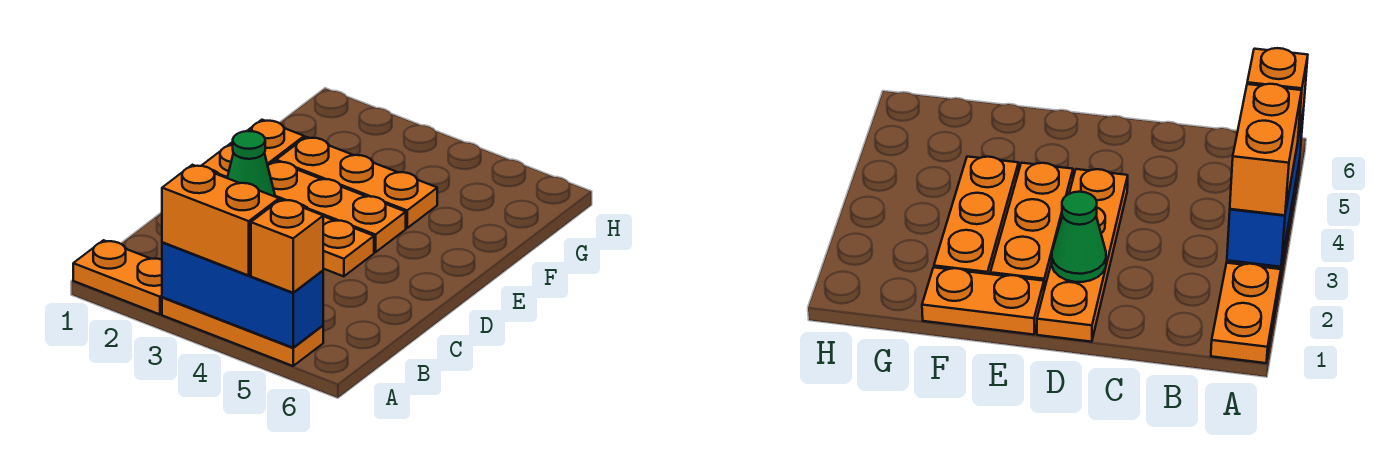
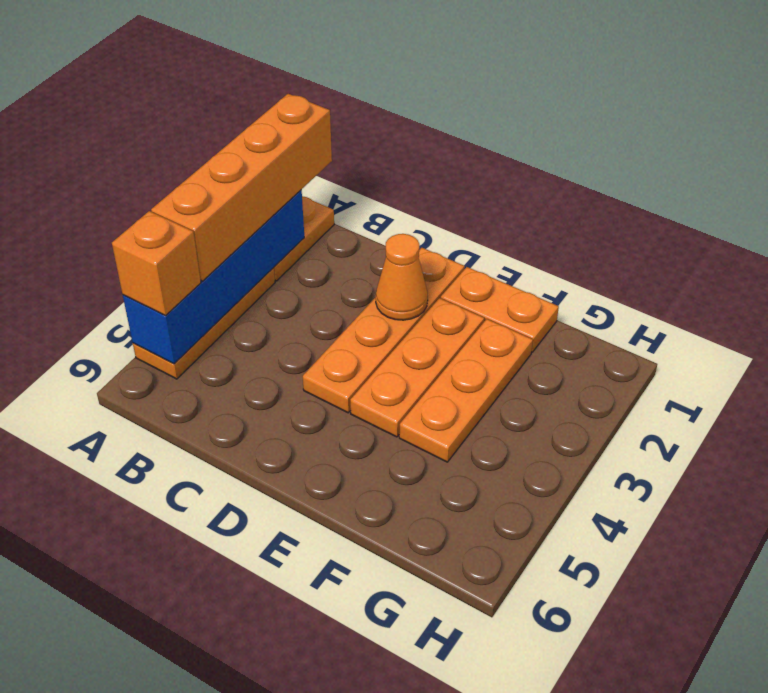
blue brick A3:A5 level 2 -> blue brick A2:A5 level 2
orange brick A3:A4 level 3 -> orange brick A1:A4 level 3
green cone D2 level 2 -> orange cone D2 level 2

